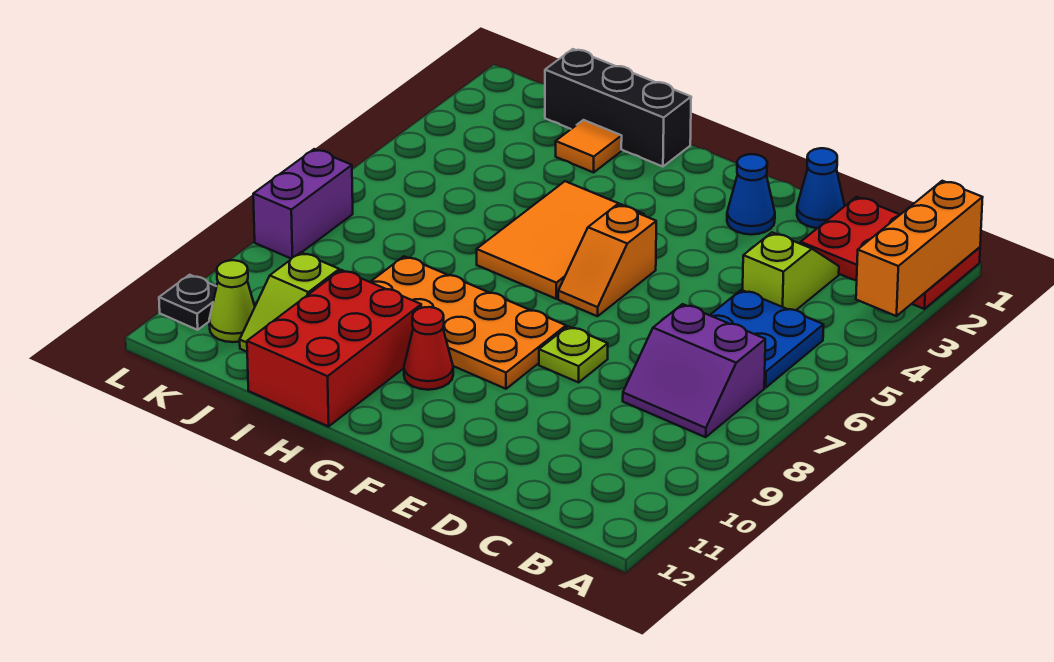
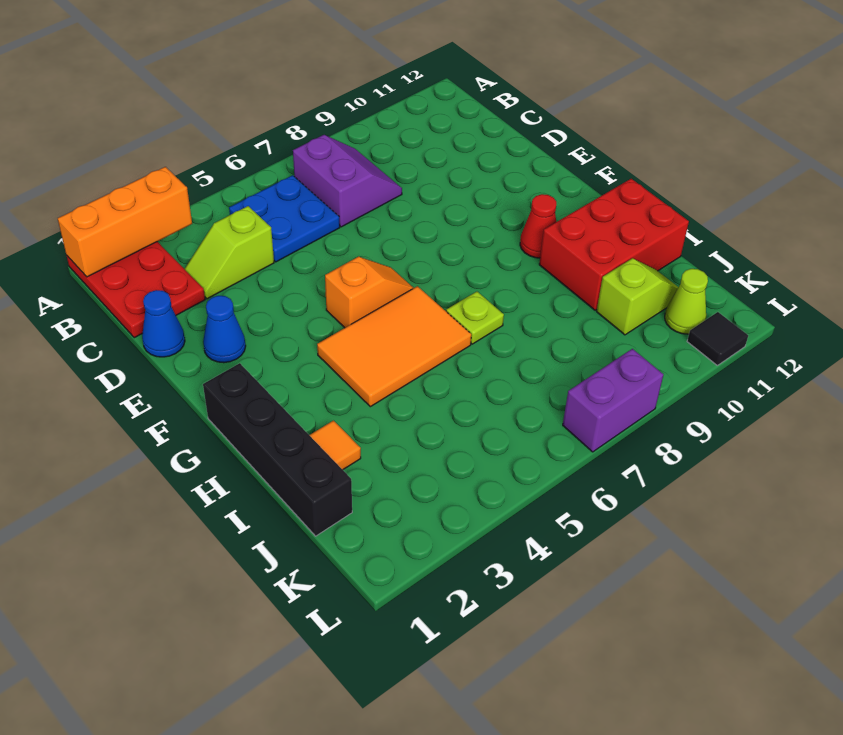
lime plate E8 level 1 -> lime plate H7 level 1
orange plate F8:I9 level 1 -> none
black brick H1:J1 level 1 -> black brick G1:J1 level 1
black plate L11 level 1 -> black tile L11 level 1

